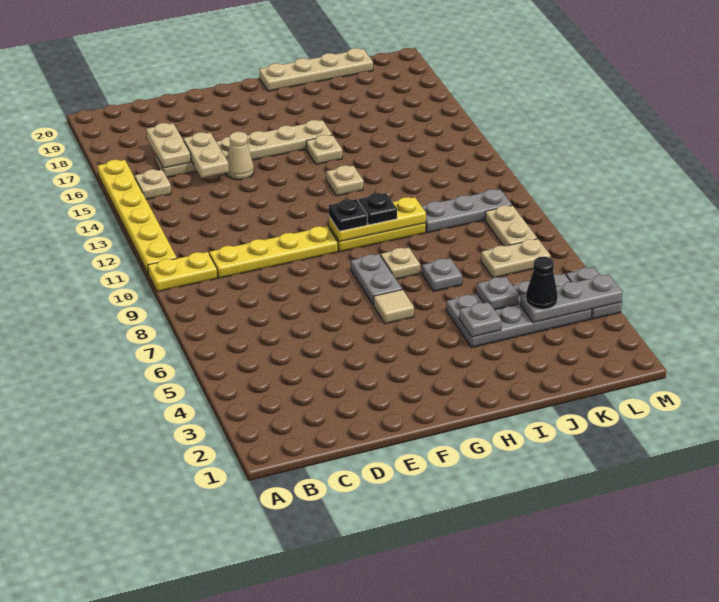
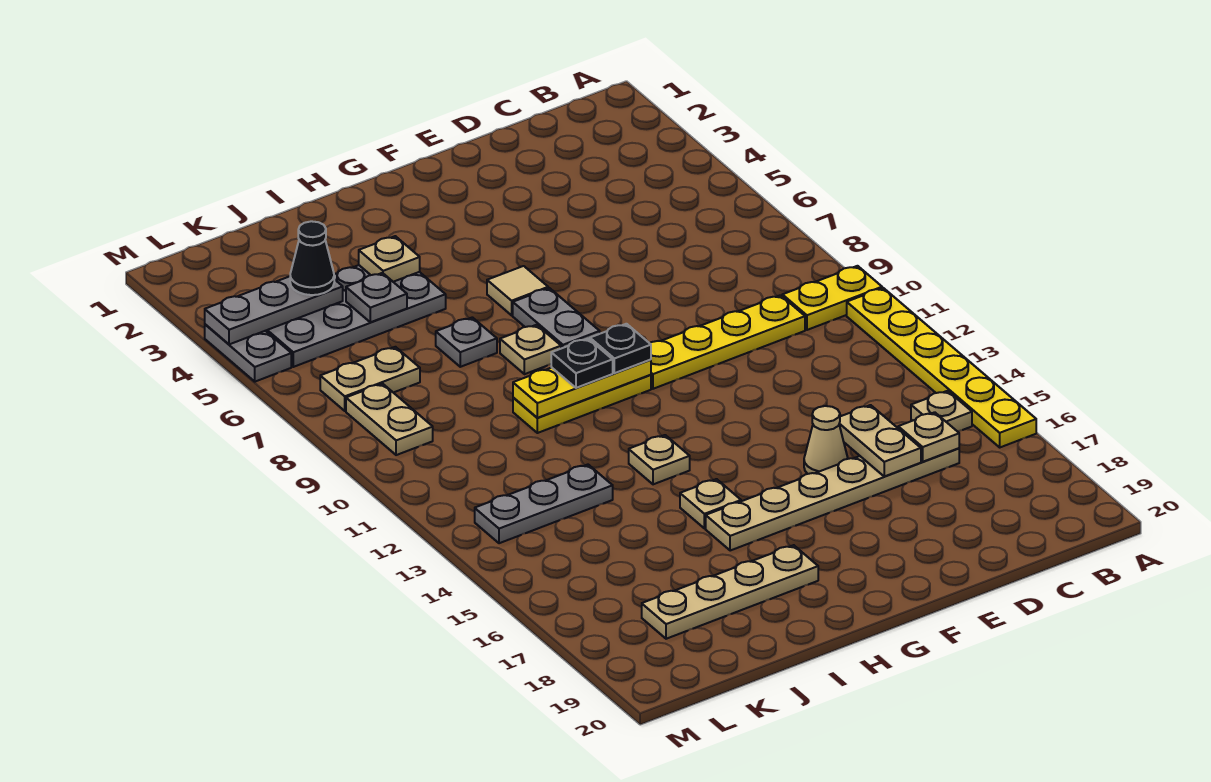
tan plate C16:C17 level 2 -> tan plate C16 level 2
tan plate H20:K20 level 1 -> tan plate H18:K18 level 1
grey plate I4 level 2 -> tan plate I4 level 2
grey plate J10:L10 level 1 -> grey plate J13:L13 level 1

